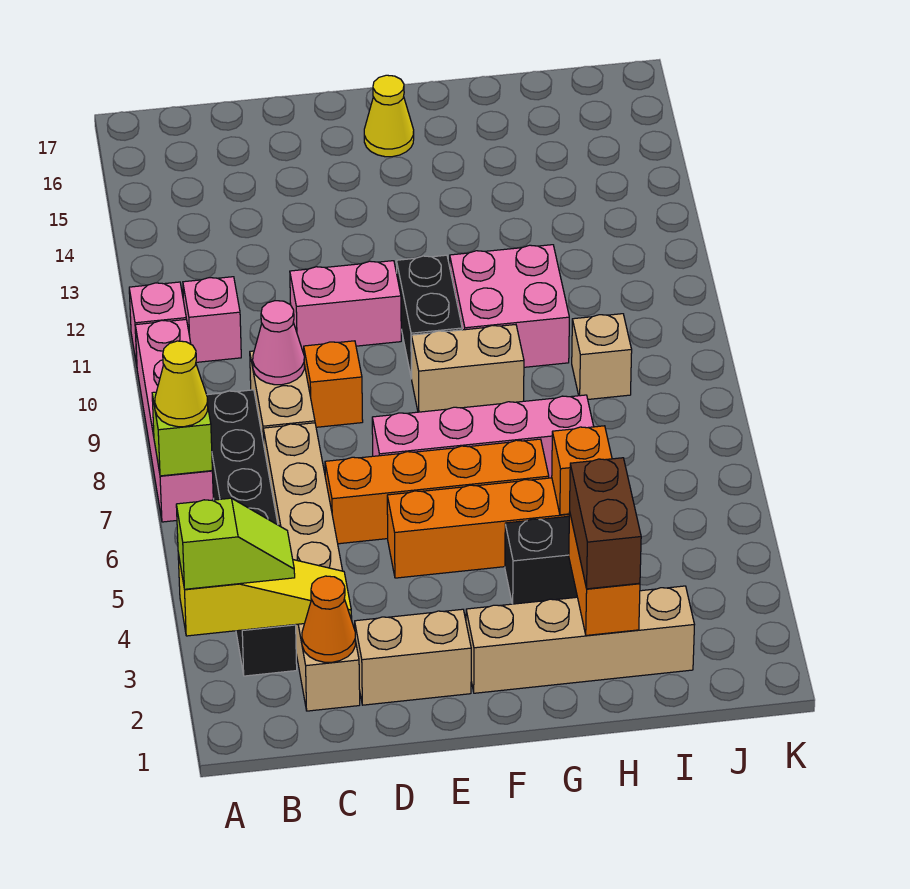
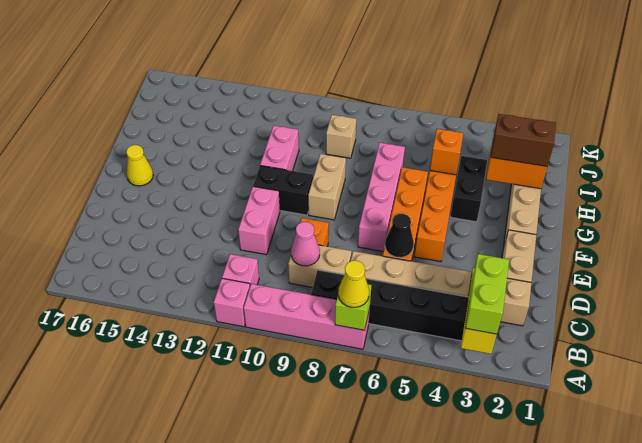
lime slope A3:B3 level 3 top A -> lime brick A3:B3 level 3
orange cone C2 level 2 -> none
none -> black cone D6 level 2
pink brick G10:H11 level 1 -> pink brick G11:H11 level 1

